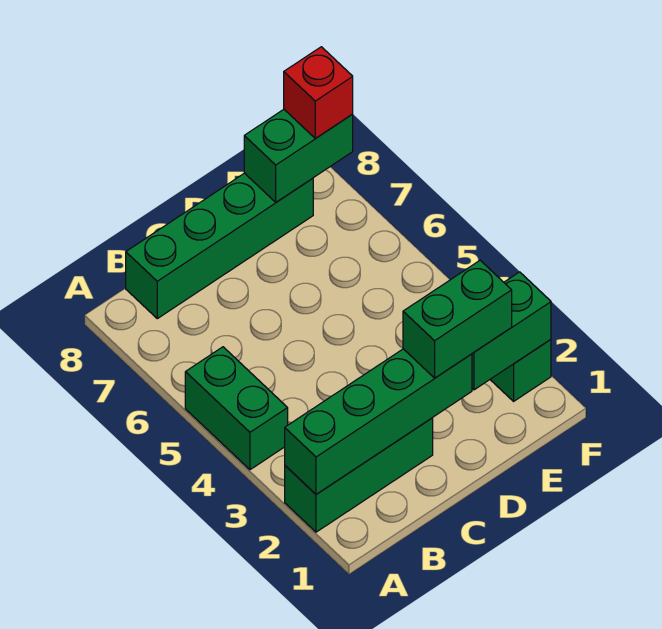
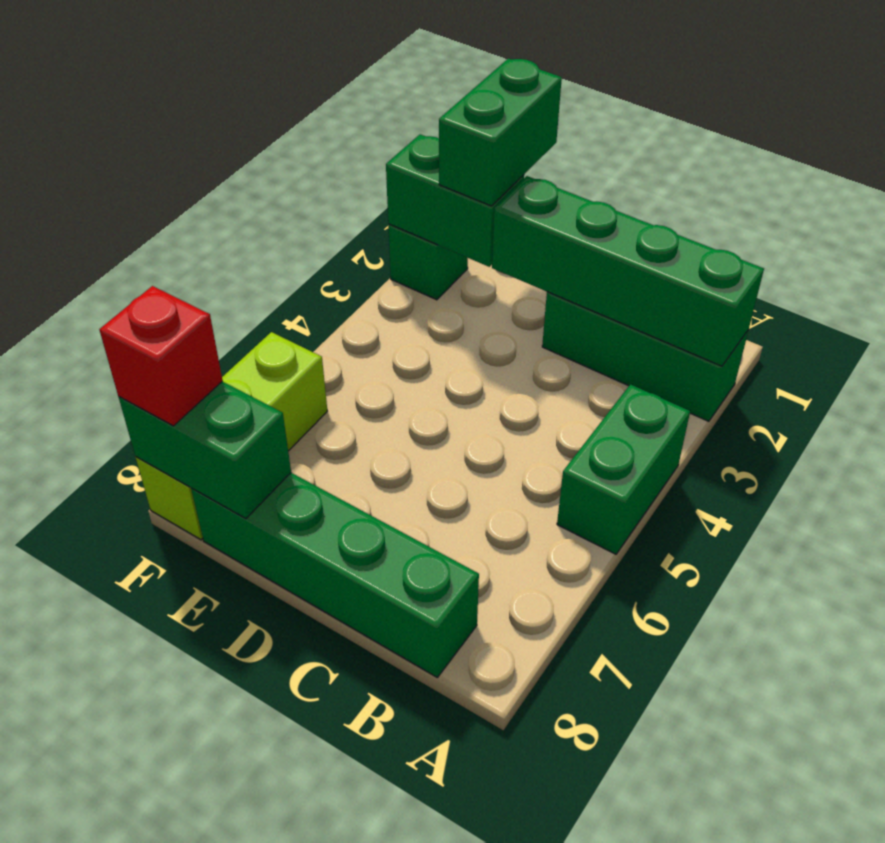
green brick D2:E2 level 3 -> green brick E1:E2 level 3
none -> lime brick F6:F8 level 1

